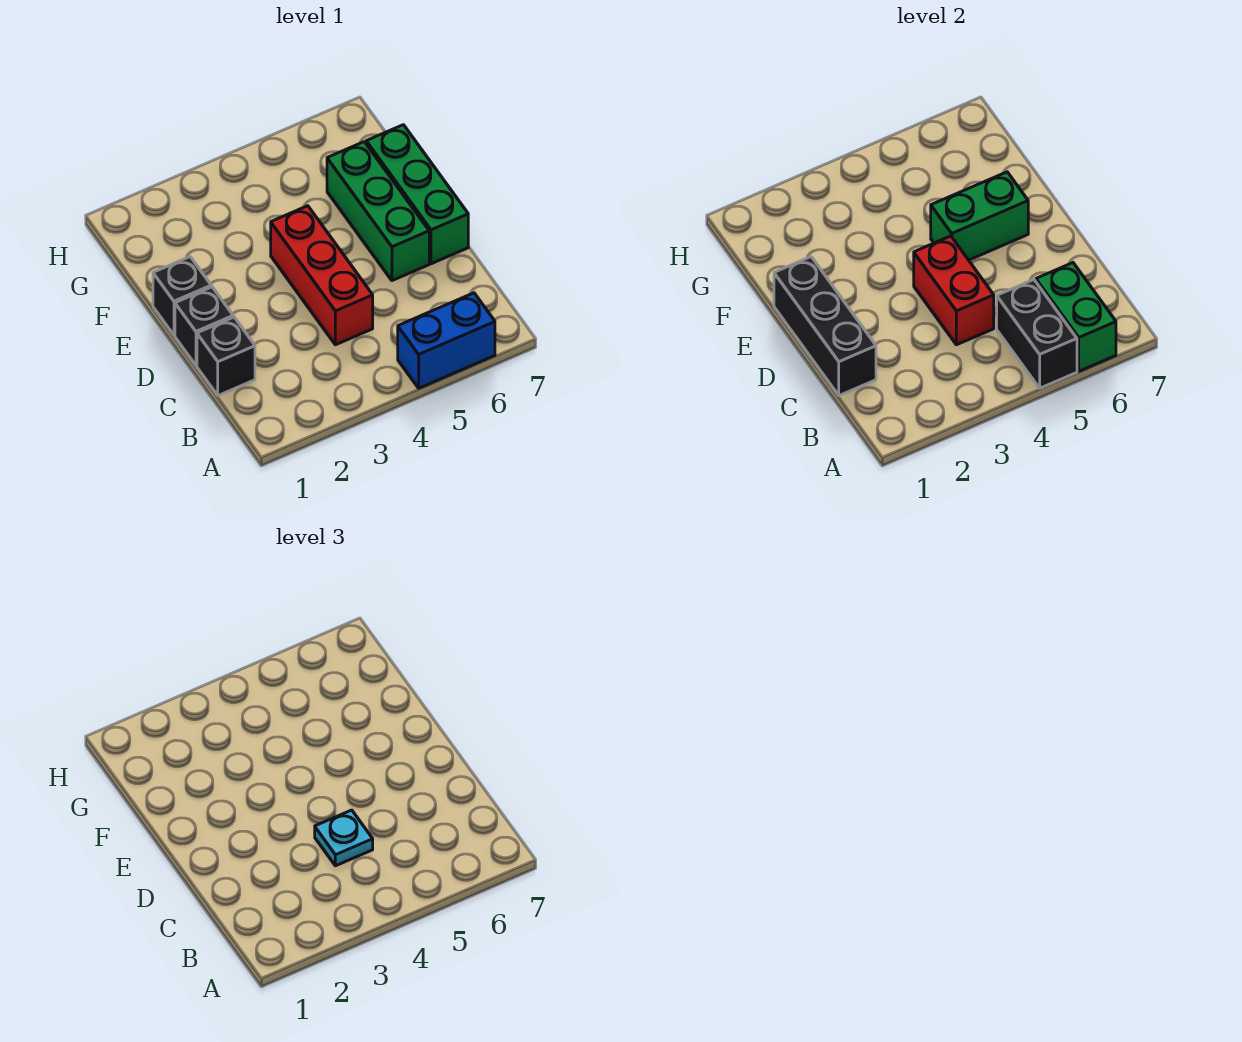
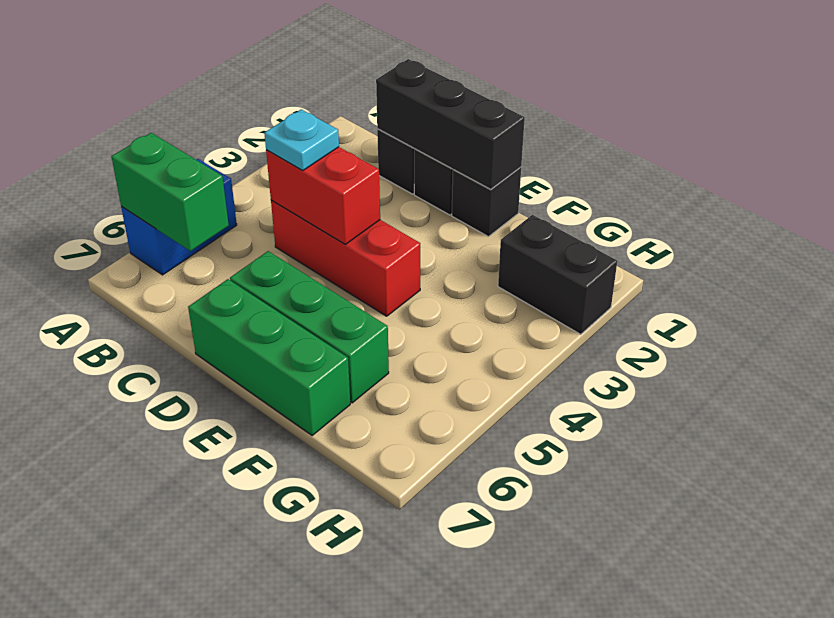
black brick A5:B5 level 2 -> black brick G2:H2 level 1
green brick E5:E6 level 2 -> none

